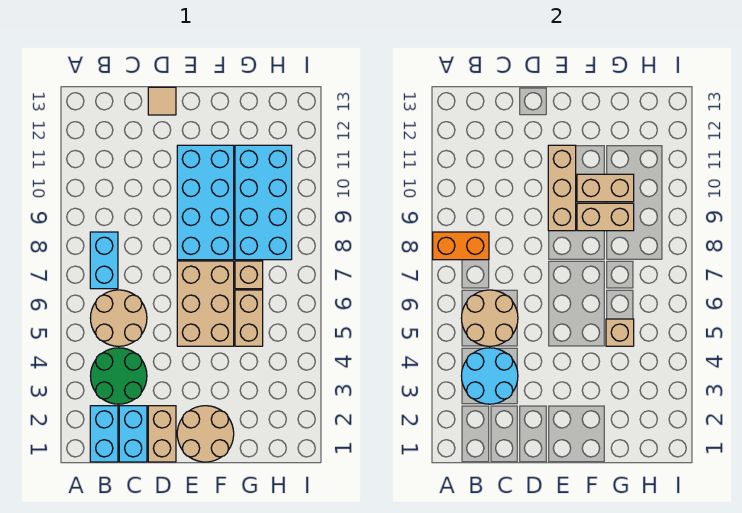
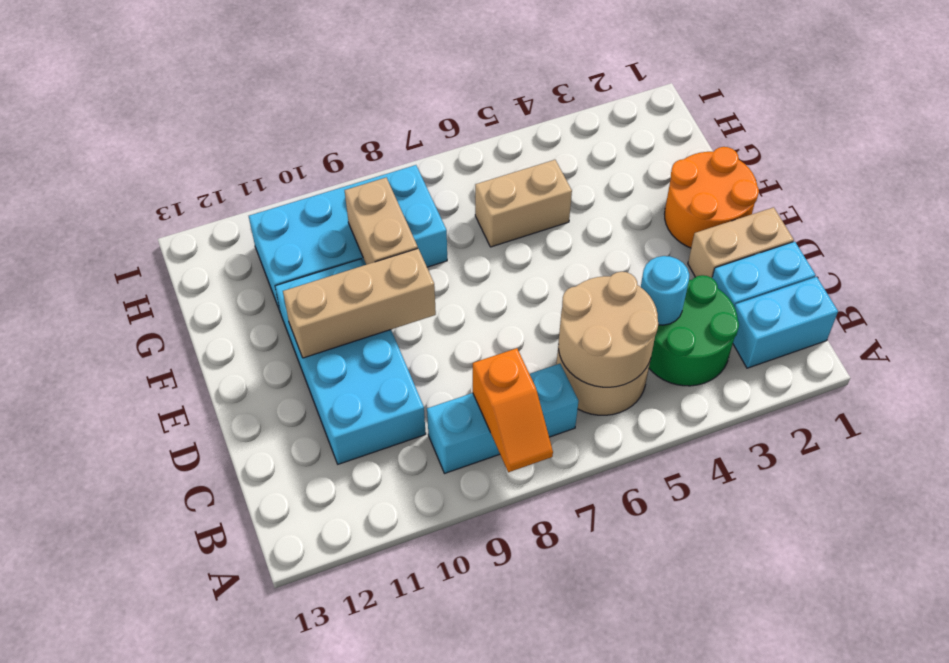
orange brick A8:B8 level 2 -> orange slope A8:B8 level 2 top B
cyan round brick B3:C4 level 2 -> cyan round brick C4 level 2
cyan brick B7:B8 level 1 -> cyan brick B7:B9 level 1
tan tile D13 level 1 -> none
tan round brick E1:F2 level 1 -> orange round brick E1:F2 level 1
tan brick E5:F7 level 1 -> none
cyan brick E8:F11 level 1 -> cyan brick C10:F11 level 1
tan brick F10:G10 level 2 -> none
tan brick G5 level 2 -> none
tan brick G7 level 1 -> none

